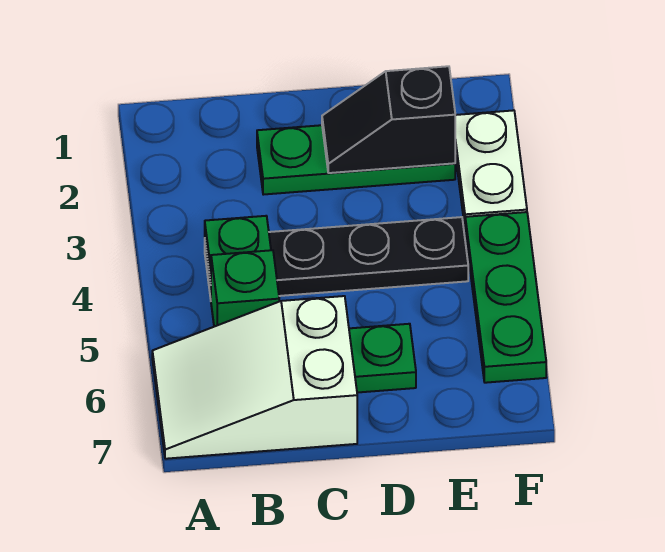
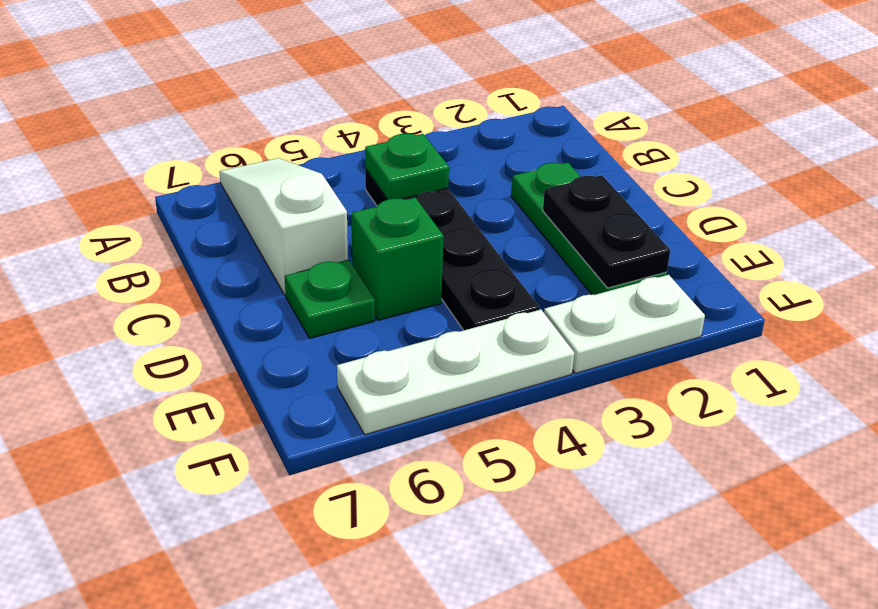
white slope A6:C7 level 1 top C -> white slope A6:C6 level 1 top C
green brick B5 level 1 -> green brick D5 level 1
black slope D2:E2 level 2 top E -> black plate D2:E2 level 2
green plate F4:F6 level 1 -> white plate F4:F6 level 1

